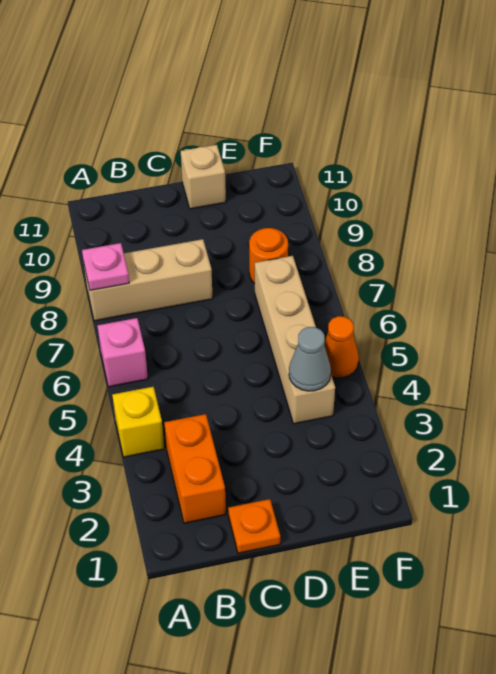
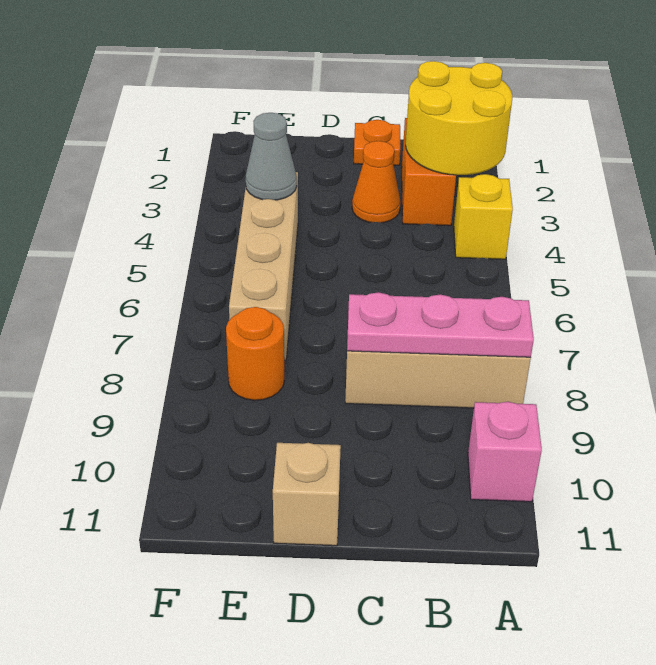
none -> yellow round brick A2:B3 level 2
pink brick A6 level 1 -> pink brick A10 level 1
pink plate A8 level 2 -> pink plate A8:C8 level 2
orange cone F5 level 1 -> orange cone C3 level 1

